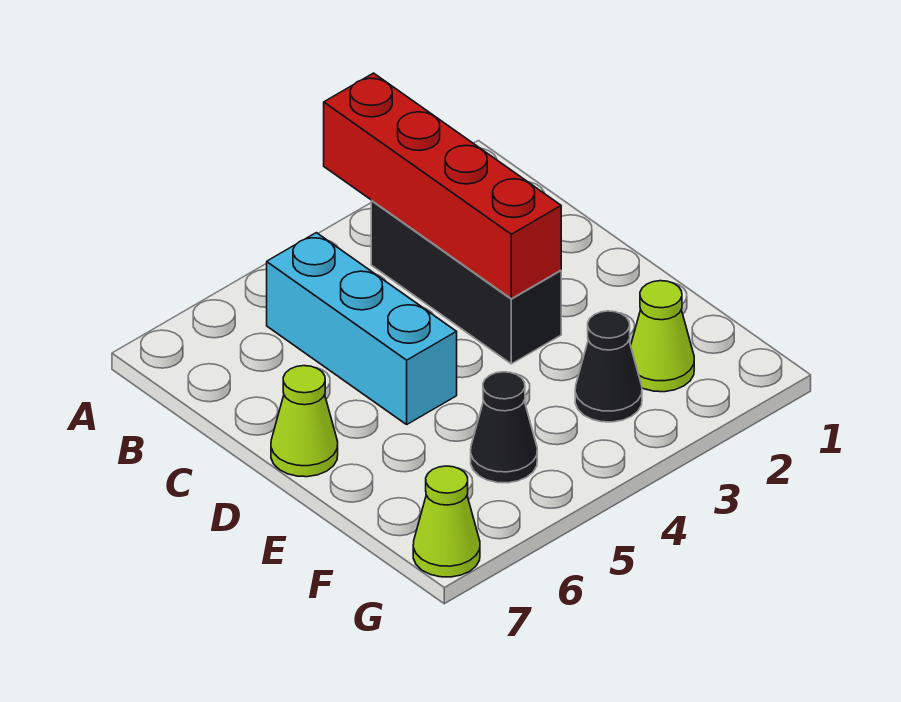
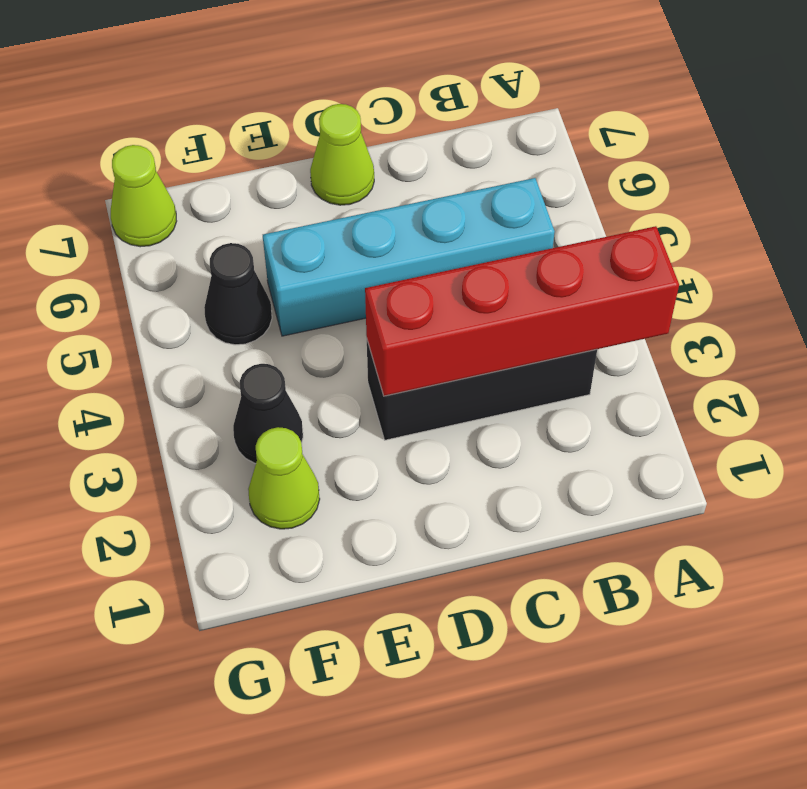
cyan brick B5:D5 level 1 -> cyan brick B5:E5 level 1

